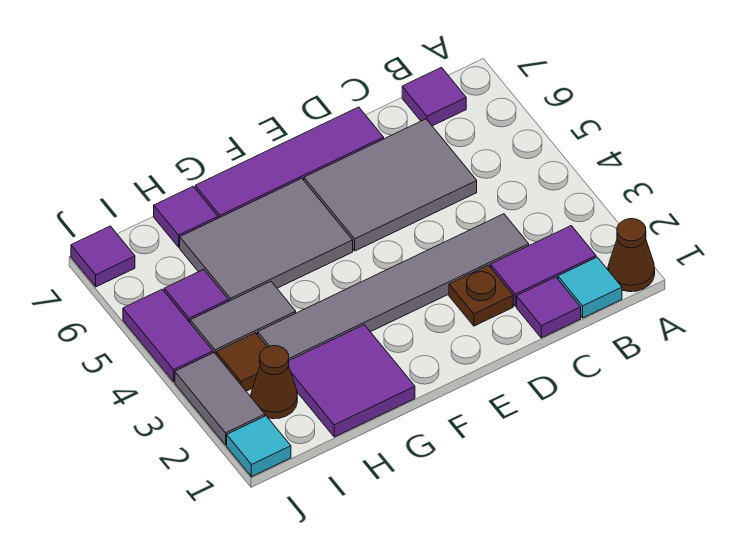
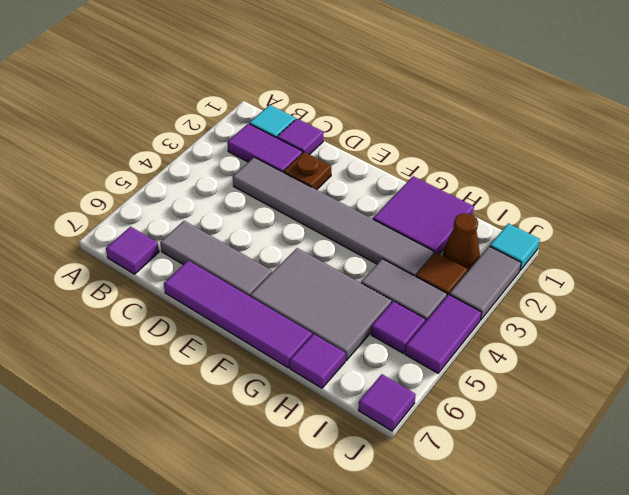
brown cone A1 level 1 -> none
grey tile C5:E6 level 1 -> grey tile C6:E6 level 1

